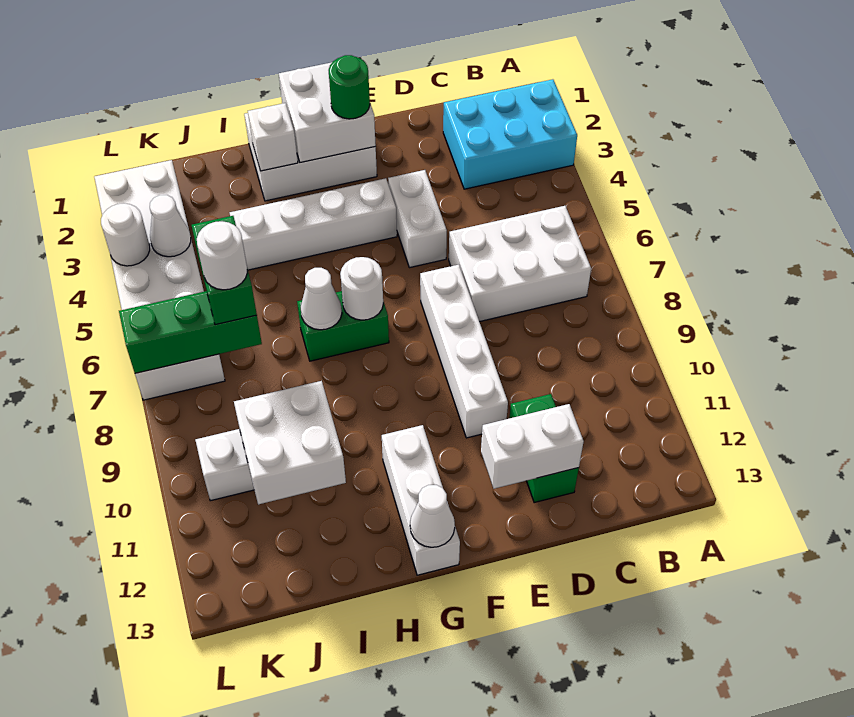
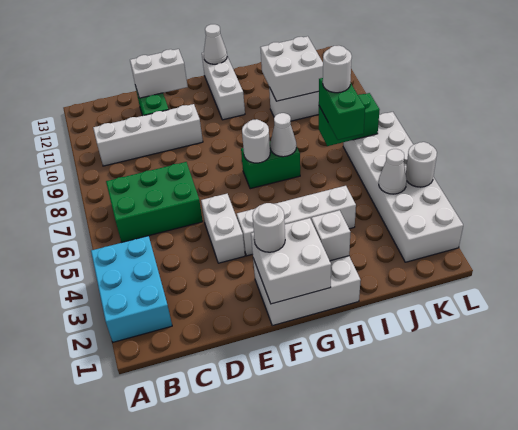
cyan brick A2:C3 level 1 -> cyan brick A2:B4 level 1
white brick B6:D7 level 1 -> green brick B6:D7 level 1
white brick E7:E10 level 1 -> white brick B10:E10 level 1
green round brick F2 level 3 -> white round brick F2 level 3
green brick J7:L7 level 2 -> green brick J7:K7 level 2

